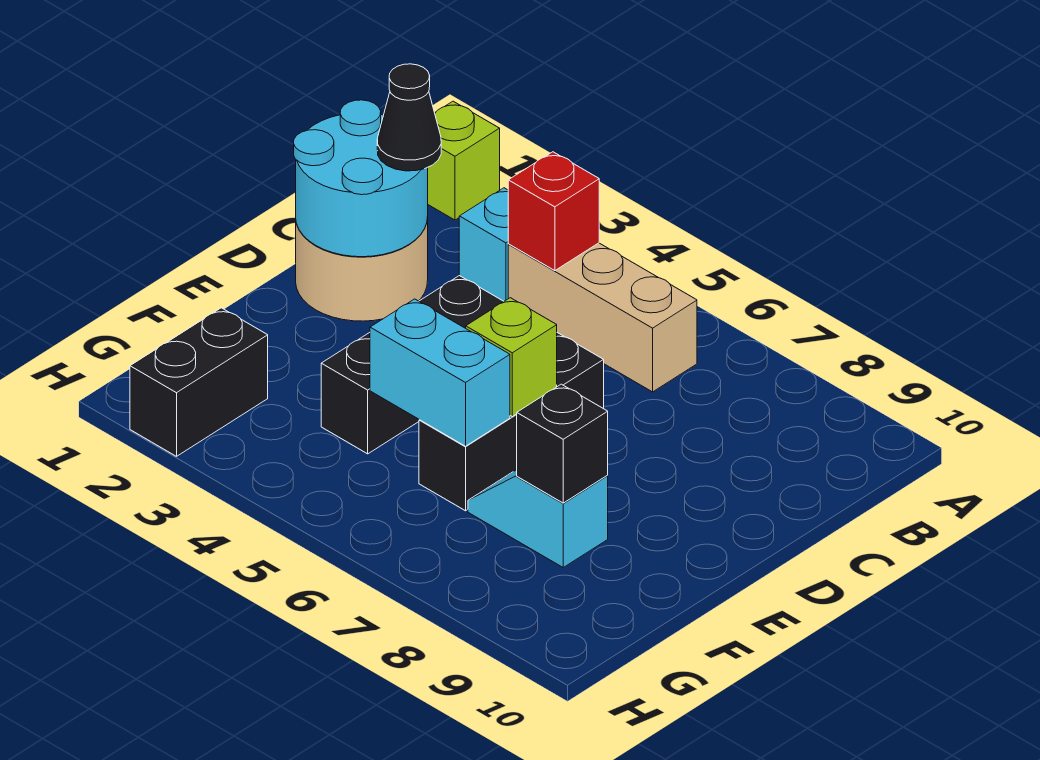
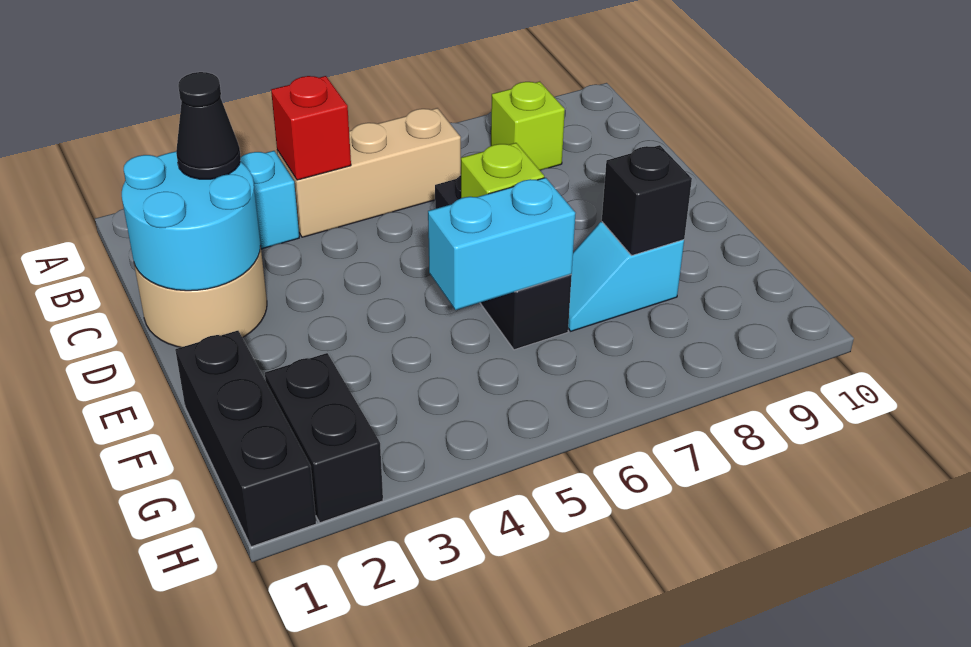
lime brick A1 level 1 -> lime brick B8 level 1
black brick D4:F4 level 1 -> black brick F1:H1 level 1

